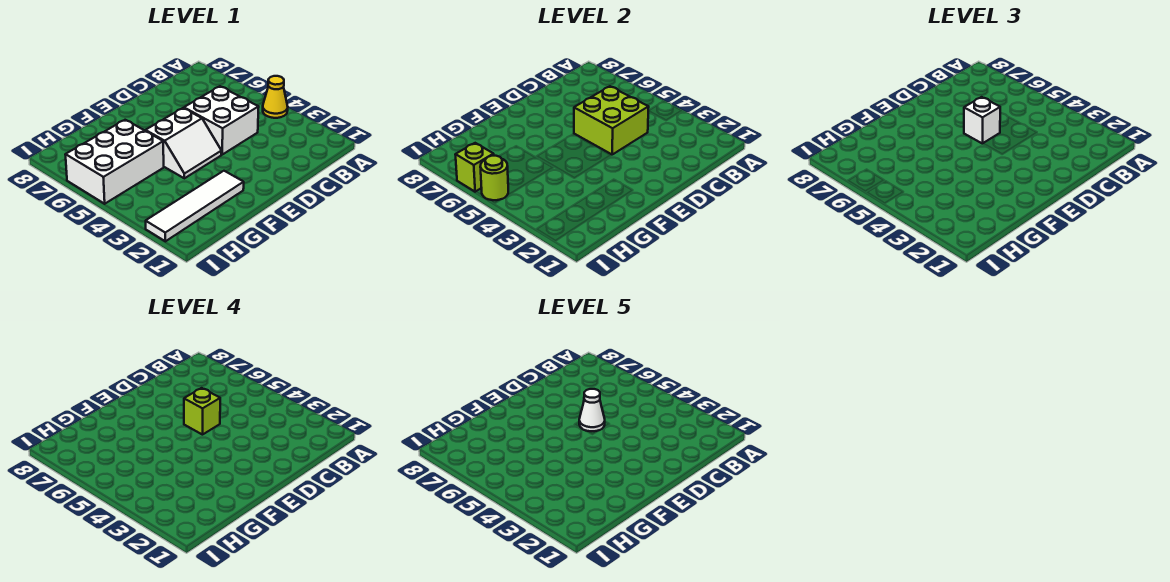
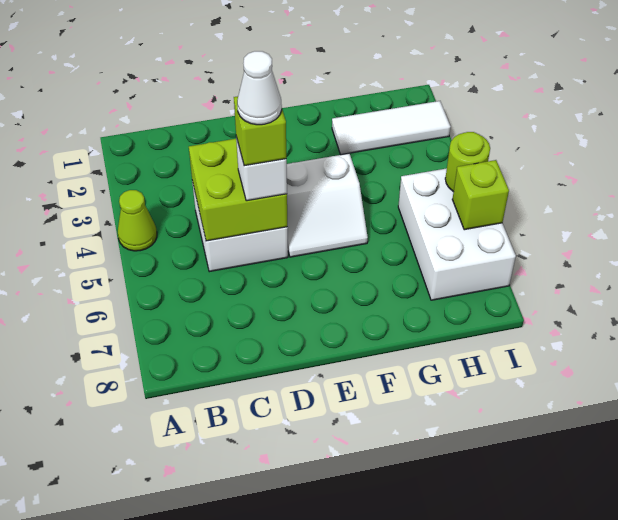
yellow cone A4 level 1 -> lime cone A4 level 1
white slope E4:F5 level 1 top 5 -> white slope E4:F5 level 1 top 4
white tile F2:I2 level 1 -> white tile G2:I2 level 1
white brick G5:I6 level 1 -> white brick H5:I7 level 1

